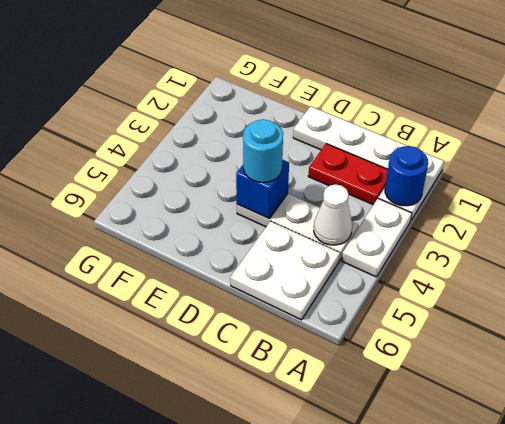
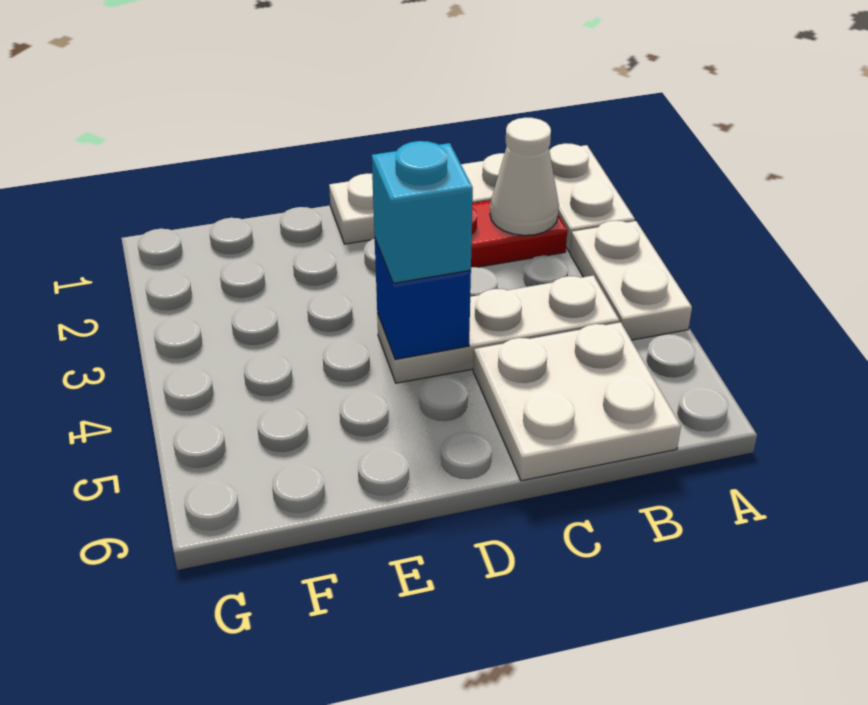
blue round brick A2 level 2 -> none
white cone B4 level 2 -> white cone B2 level 2
cyan round brick D4 level 3 -> cyan brick D4 level 3

